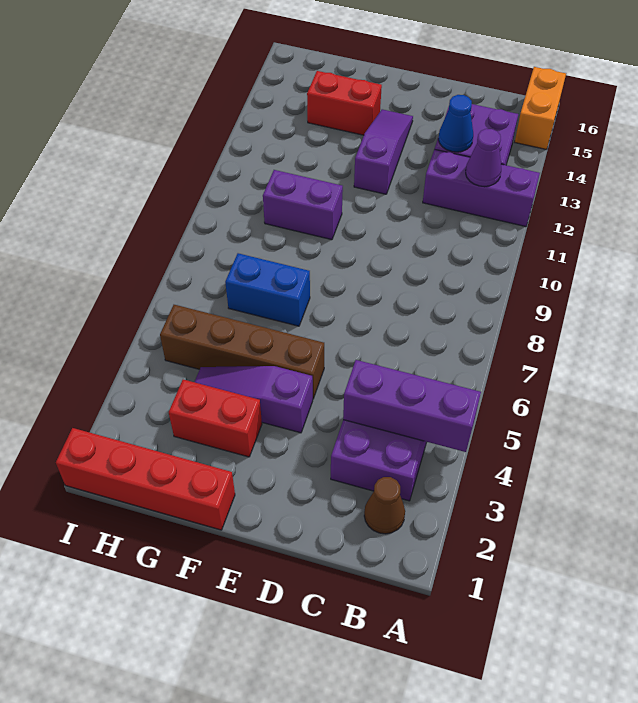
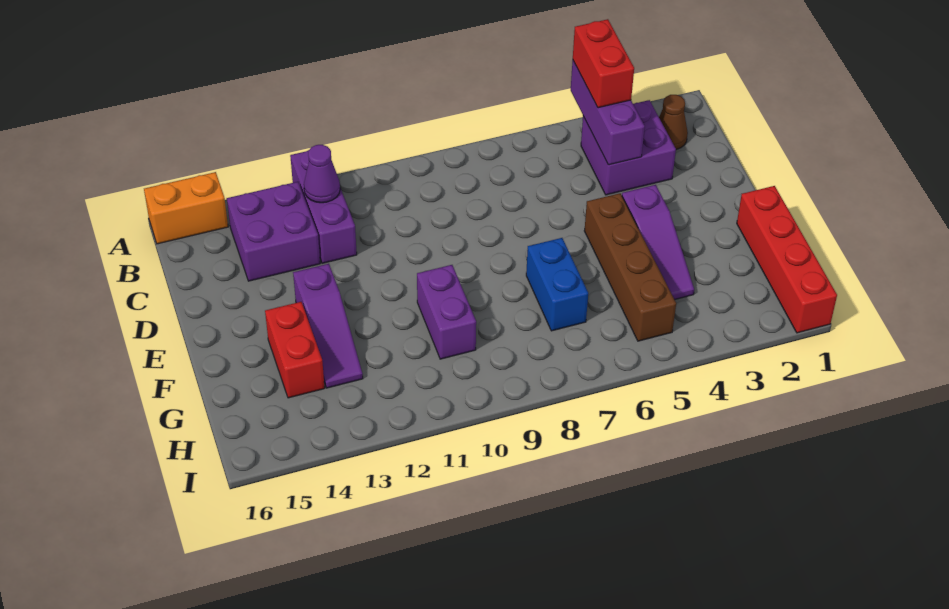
blue cone C13 level 2 -> none
purple slope E12:E14 level 1 top 12 -> purple slope E13:G13 level 1 top E
red brick F3:G3 level 1 -> red brick A4:B4 level 3

